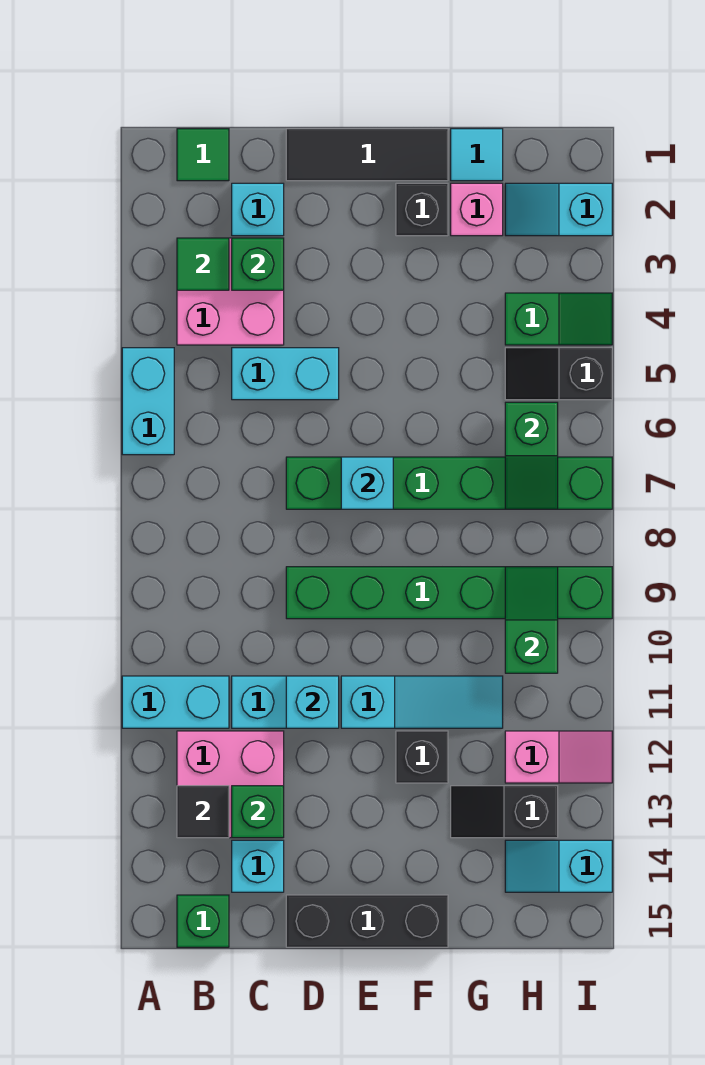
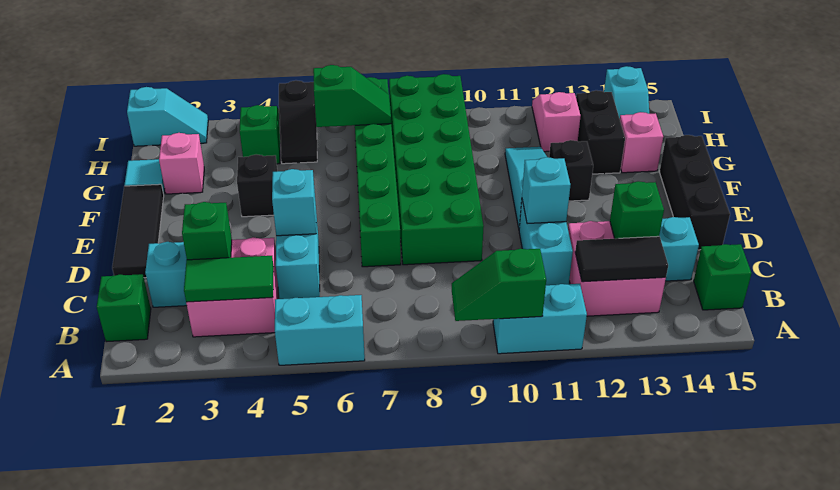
cyan brick A11:B11 level 1 -> cyan brick A10:A11 level 1
green tile B1 level 1 -> green brick B1 level 1
green tile B3 level 2 -> green tile B3:B4 level 2
black tile B13 level 2 -> black tile B12:B13 level 2
green brick D9:I9 level 1 -> green brick D8:I9 level 1
cyan brick E7 level 2 -> cyan brick D5 level 2
black brick F2 level 1 -> black brick F4 level 1
black slope G13:H13 level 1 top H -> black brick G13:H13 level 1
none -> pink brick G14 level 1
cyan slope H2:I2 level 1 top I -> cyan slope I1:I2 level 1 top 1
green slope H9:H10 level 2 top 10 -> green slope A9:A10 level 2 top 10

